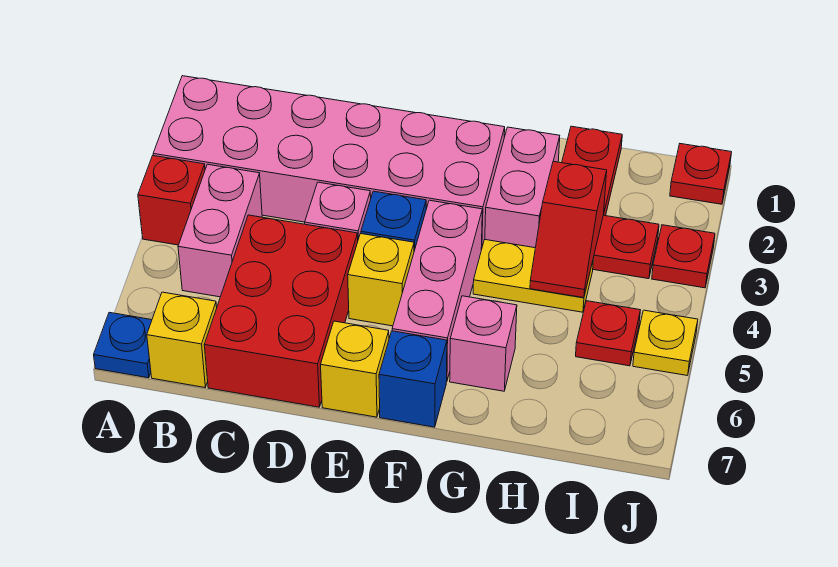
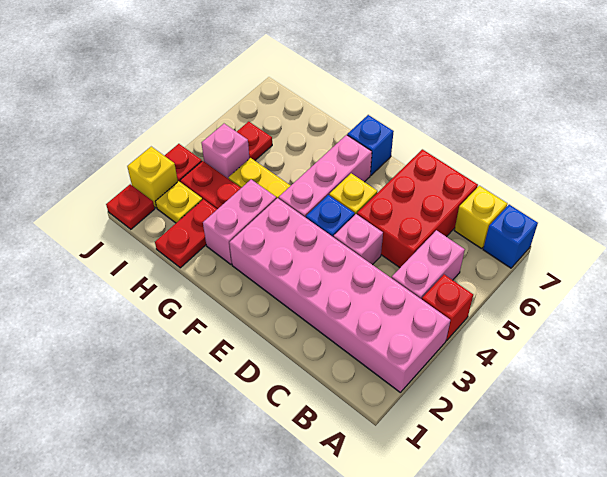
blue plate A7 level 1 -> blue brick A7 level 1
yellow brick E7 level 1 -> yellow brick J2 level 1
pink brick G6 level 1 -> pink brick I4 level 1
red slope H3:H4 level 2 top 3 -> none
yellow plate J5 level 1 -> yellow plate I2 level 1

